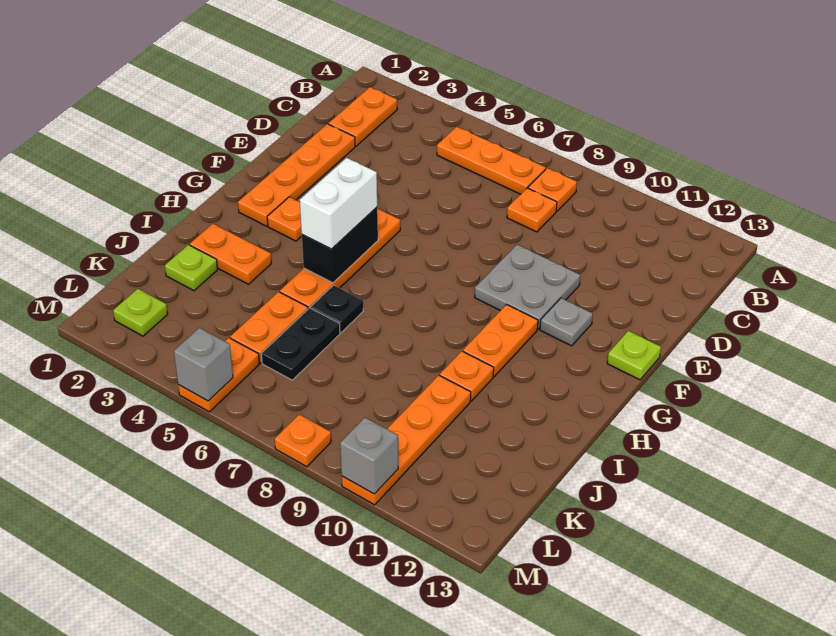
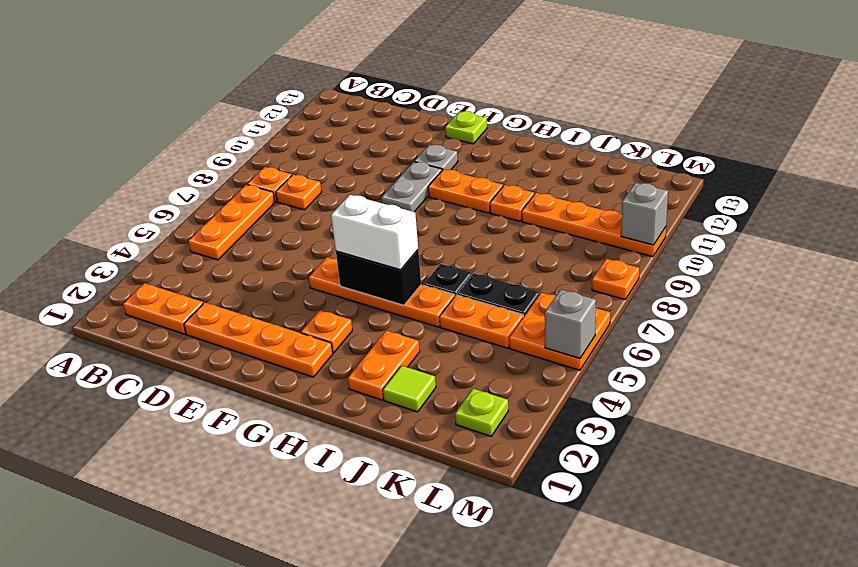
grey plate E9:F10 level 1 -> grey plate F9:F10 level 1
lime plate J2 level 1 -> lime tile J2 level 1
orange plate L5:M5 level 1 -> orange plate L5:M6 level 1

